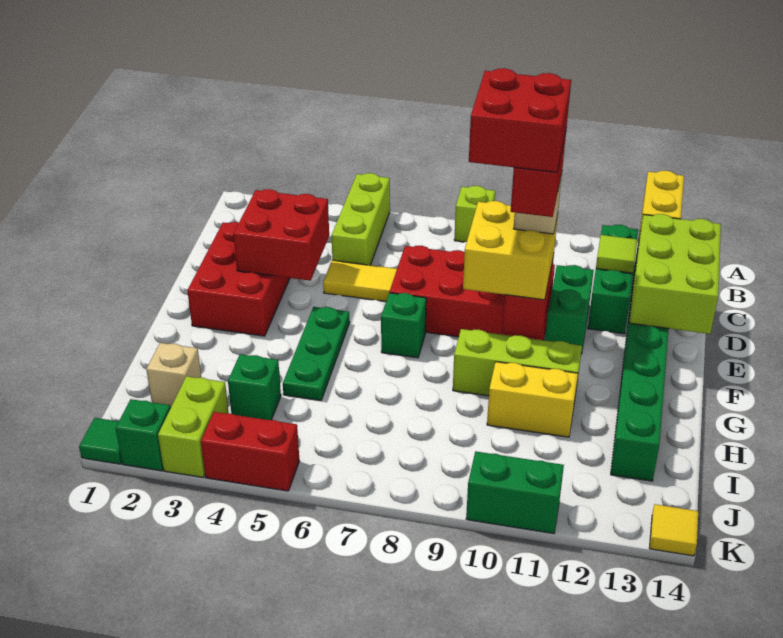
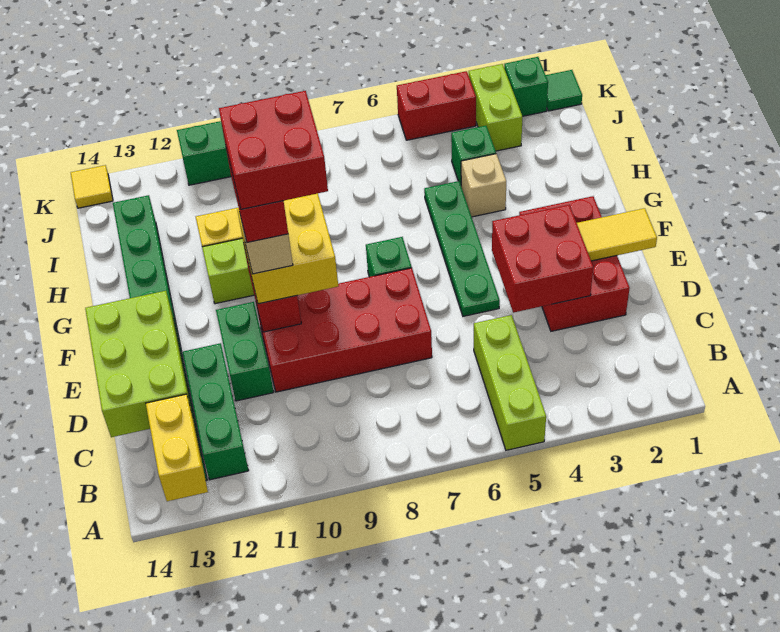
lime brick A8 level 1 -> none
lime tile C12 level 2 -> none
yellow tile D5:D6 level 1 -> yellow tile E1:E2 level 2
green plate F5:H5 level 1 -> green plate E5:H5 level 1
tan brick I2 level 1 -> tan brick H4 level 1

